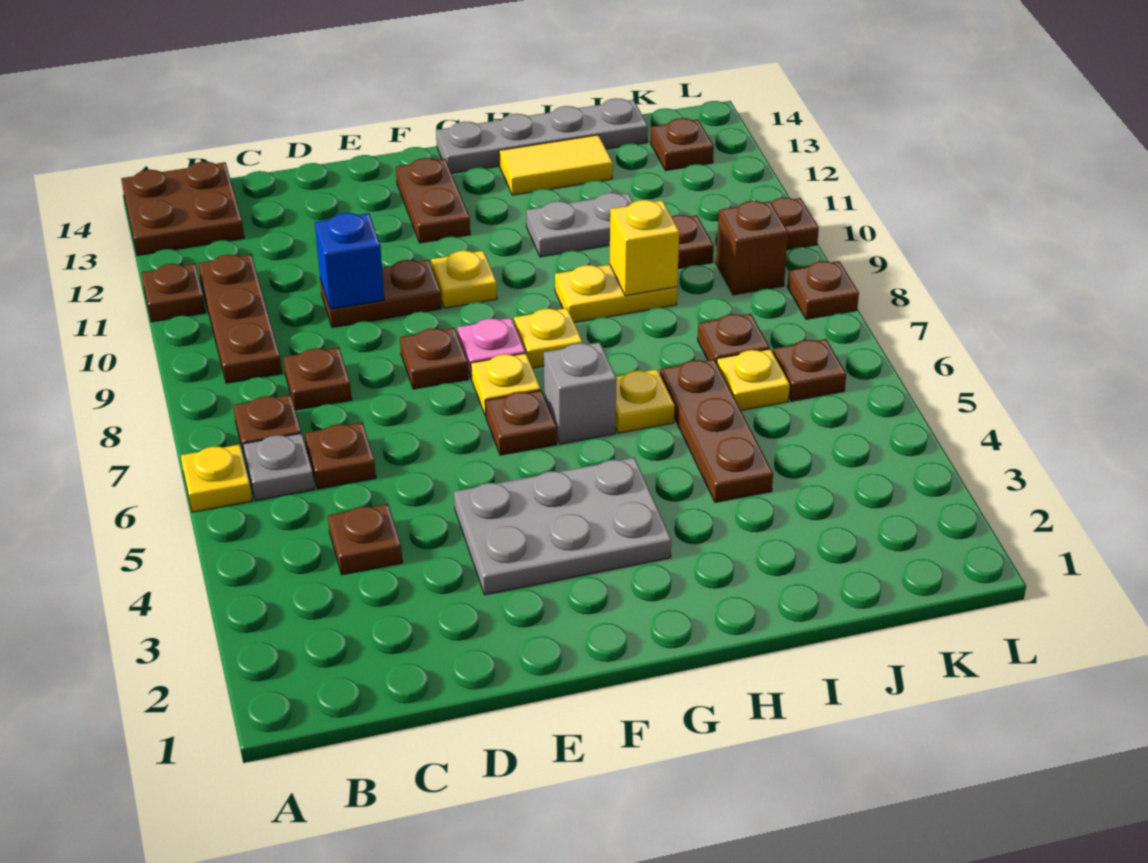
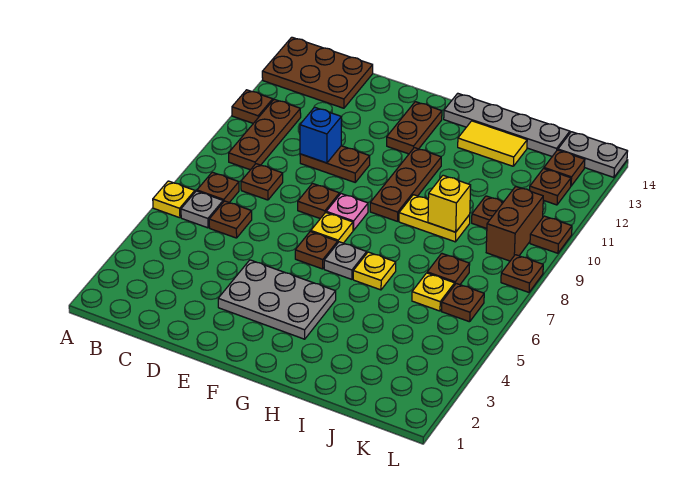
brown plate A13:B14 level 1 -> brown plate A13:C14 level 1
brown plate C4 level 1 -> brown plate K12 level 1
yellow plate F10 level 1 -> none
grey brick G6 level 1 -> grey plate G6 level 1
yellow plate G8 level 1 -> none
grey plate H11:I11 level 1 -> grey plate K14:L14 level 1
brown plate I4:I6 level 1 -> brown plate G9:G11 level 1
brown brick K9 level 1 -> brown brick K9:K10 level 1

